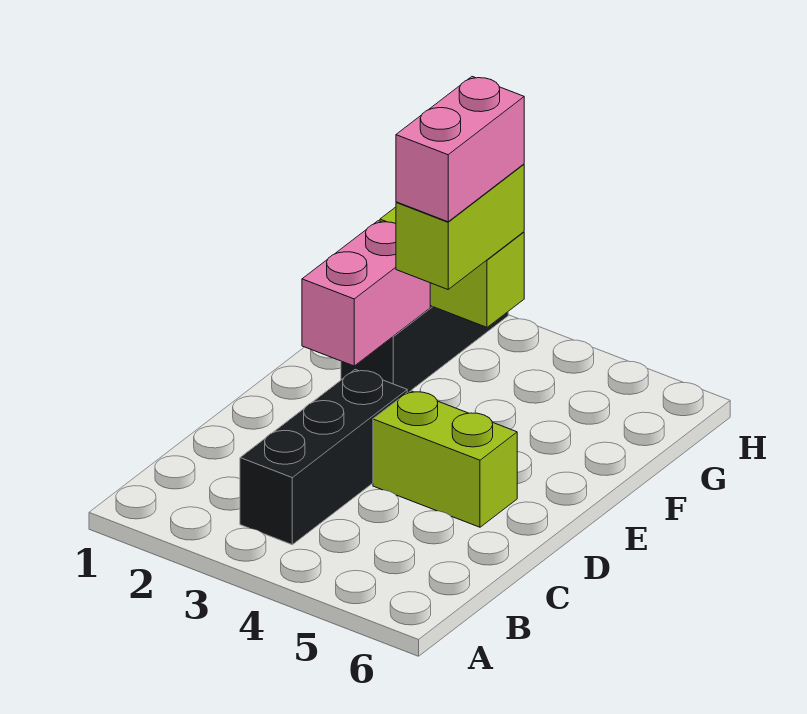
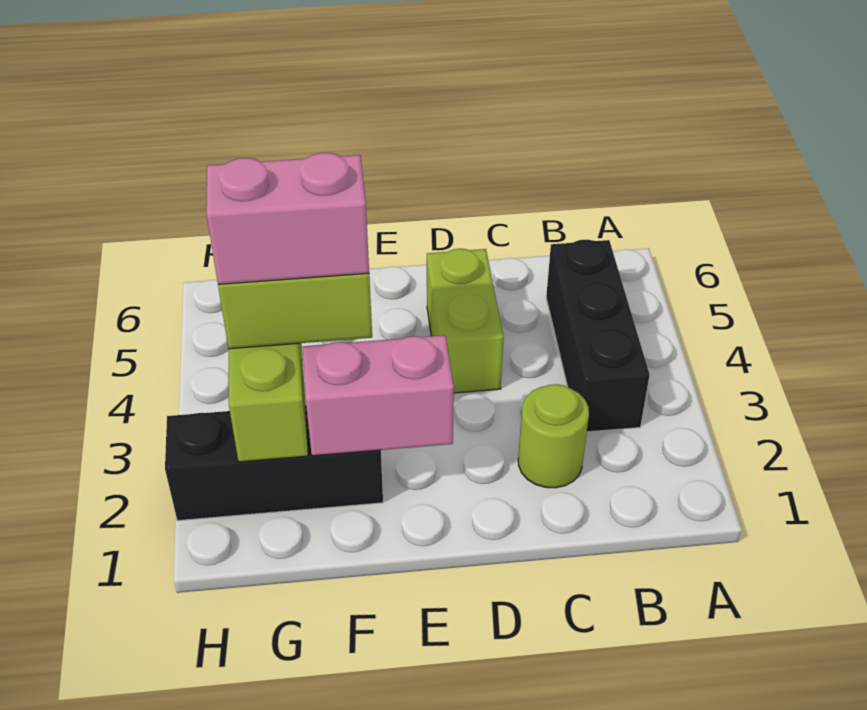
black brick B3:D3 level 1 -> black brick B3:B5 level 1
none -> lime round brick C2 level 1

